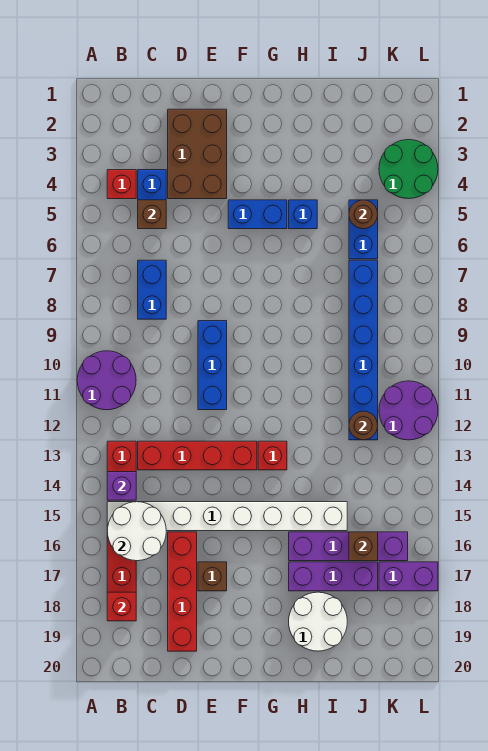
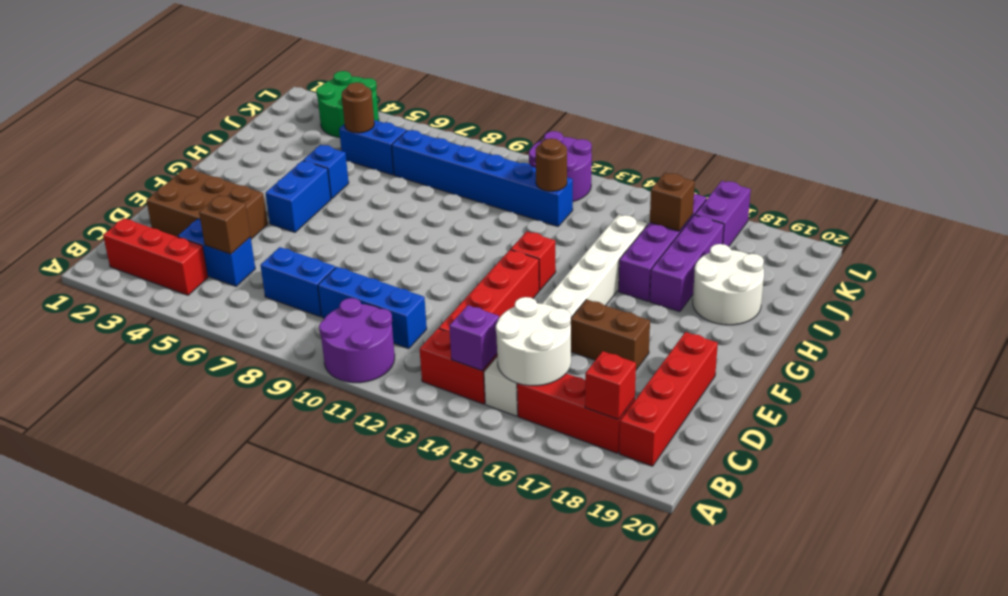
red brick B4 level 1 -> red brick B2:B4 level 1
red brick D16:D19 level 1 -> red brick B19:E19 level 1
blue brick E9:E11 level 1 -> blue brick C9:C11 level 1
brown brick E17 level 1 -> brown brick E16:E17 level 1

